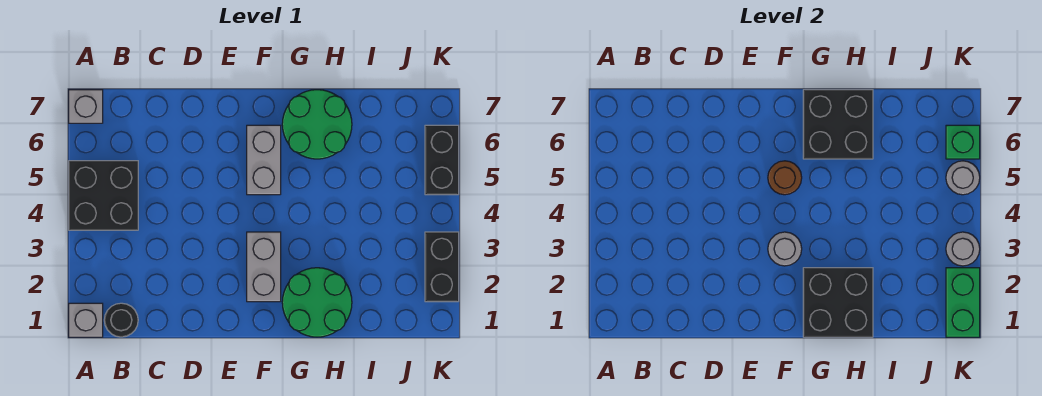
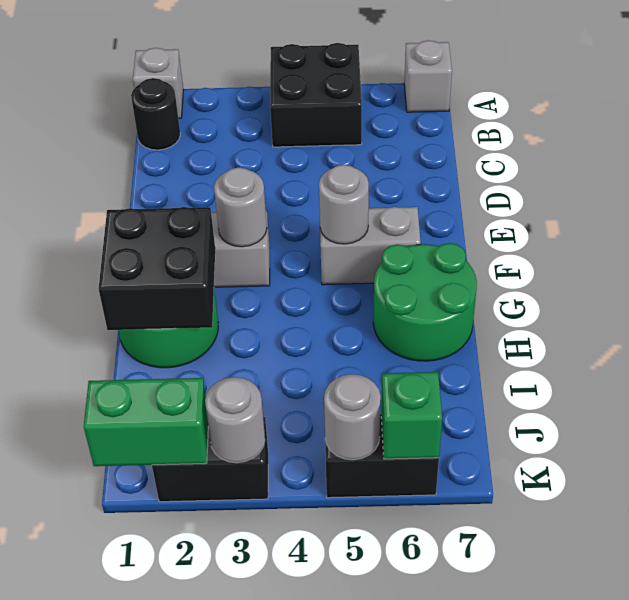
brown round brick F5 level 2 -> grey round brick F5 level 2
black brick G6:H7 level 2 -> none

